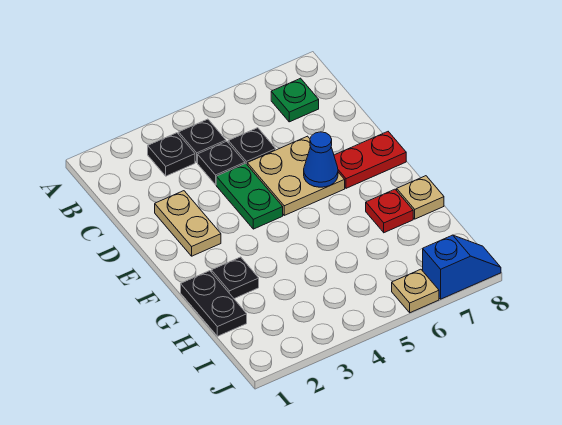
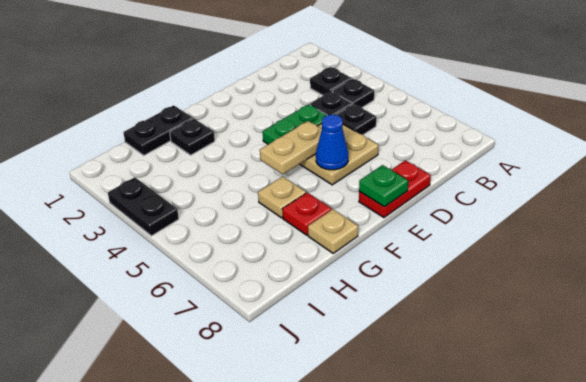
green plate B7 level 1 -> green plate E8 level 2
tan plate D2:E2 level 1 -> tan plate E5:F5 level 2
red plate E7:E8 level 1 -> red plate D8:E8 level 1
none -> black plate J3:J4 level 1
tan plate J6 level 1 -> tan plate G6 level 1
blue slope J7:J8 level 1 top 7 -> none

